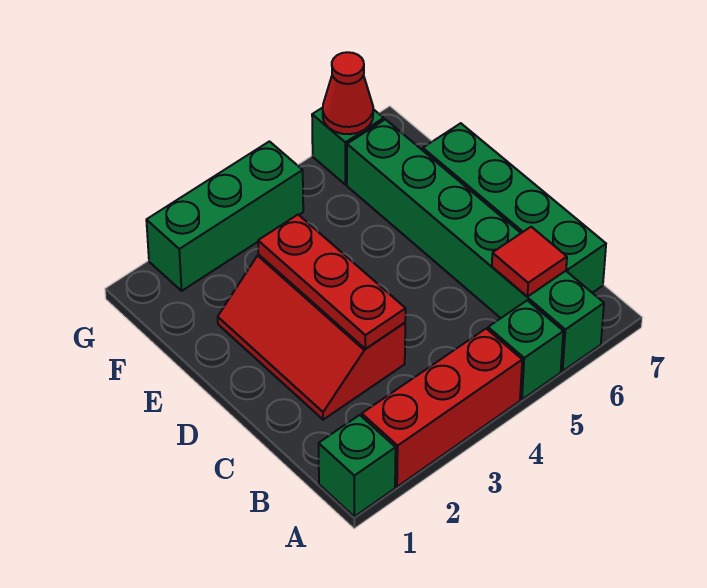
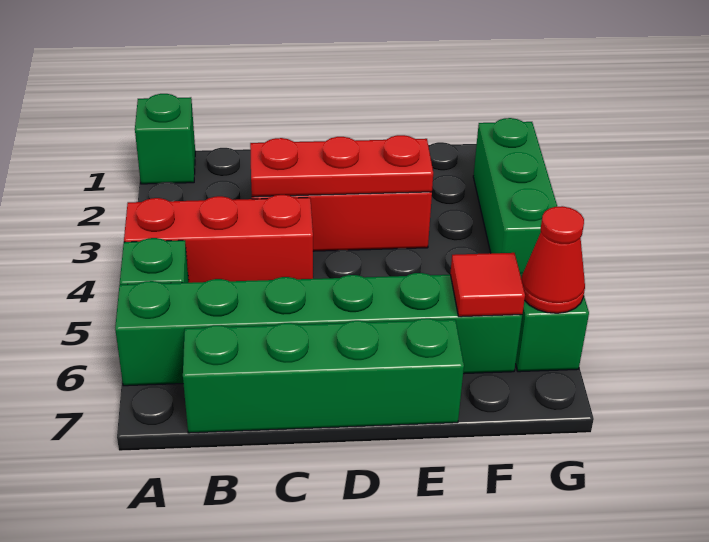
red brick A2:A4 level 1 -> red brick A4:C4 level 1
red tile B6 level 2 -> red tile F6 level 2

